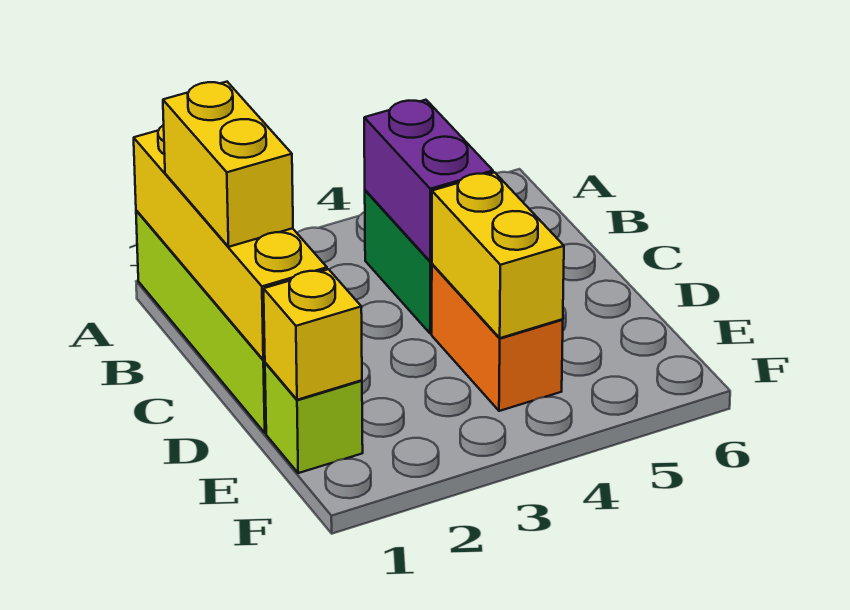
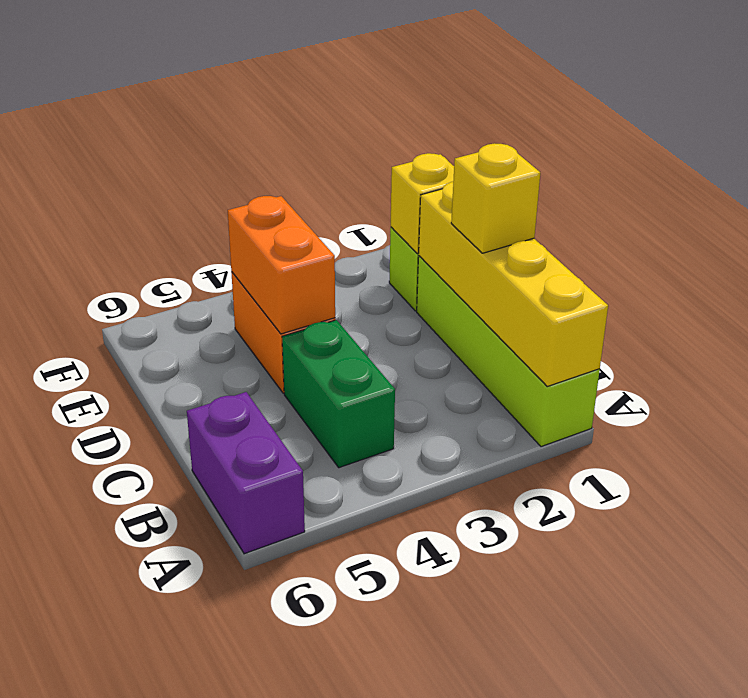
yellow brick B1:C1 level 3 -> yellow brick C1 level 3
purple brick B4:C4 level 2 -> purple brick A6:B6 level 1
yellow brick D4:E4 level 2 -> orange brick D4:E4 level 2

